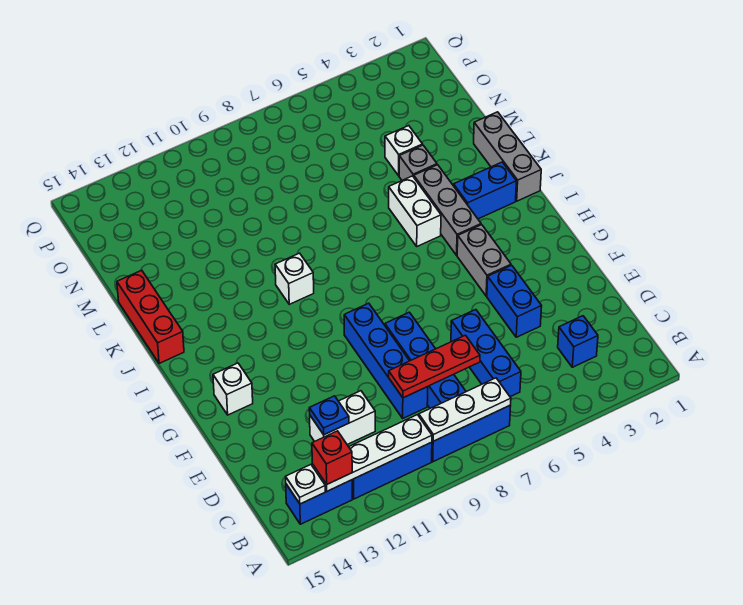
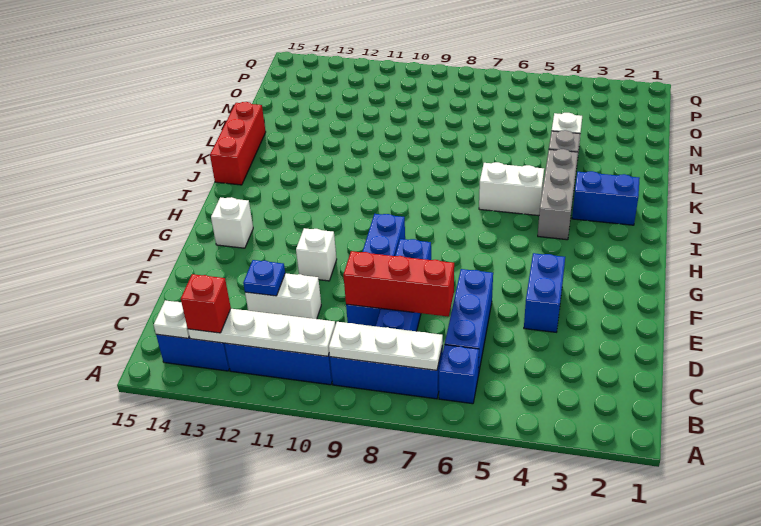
blue brick C3 level 1 -> blue brick B6 level 1
red plate D7:D9 level 2 -> red brick D7:D9 level 2
grey brick G4:H4 level 1 -> none
grey brick J1:L1 level 1 -> none
white brick J5:K5 level 1 -> white brick J5:J6 level 1
white brick J10 level 1 -> white brick F11 level 1

